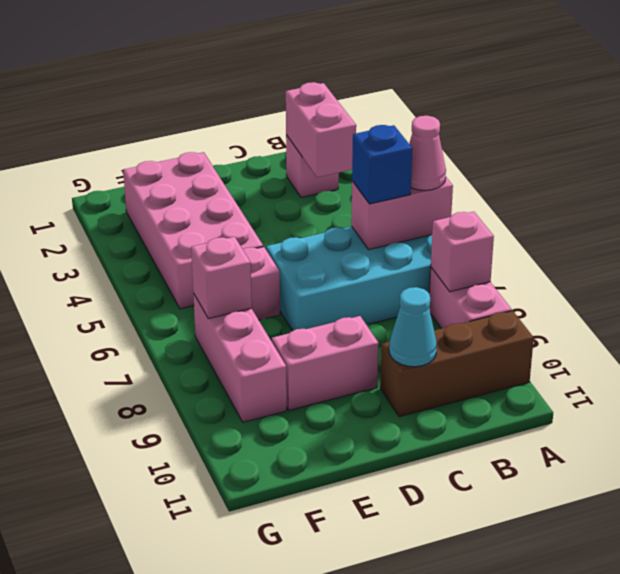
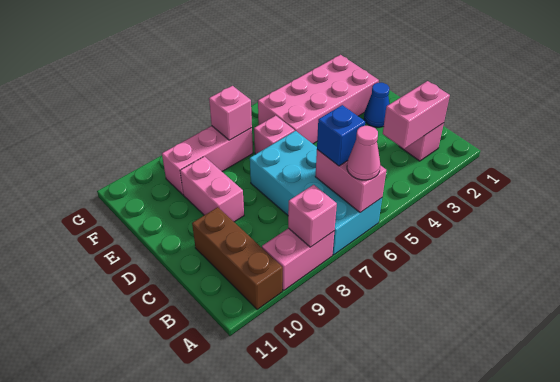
cyan cone C10 level 2 -> none
none -> blue cone D2 level 1

